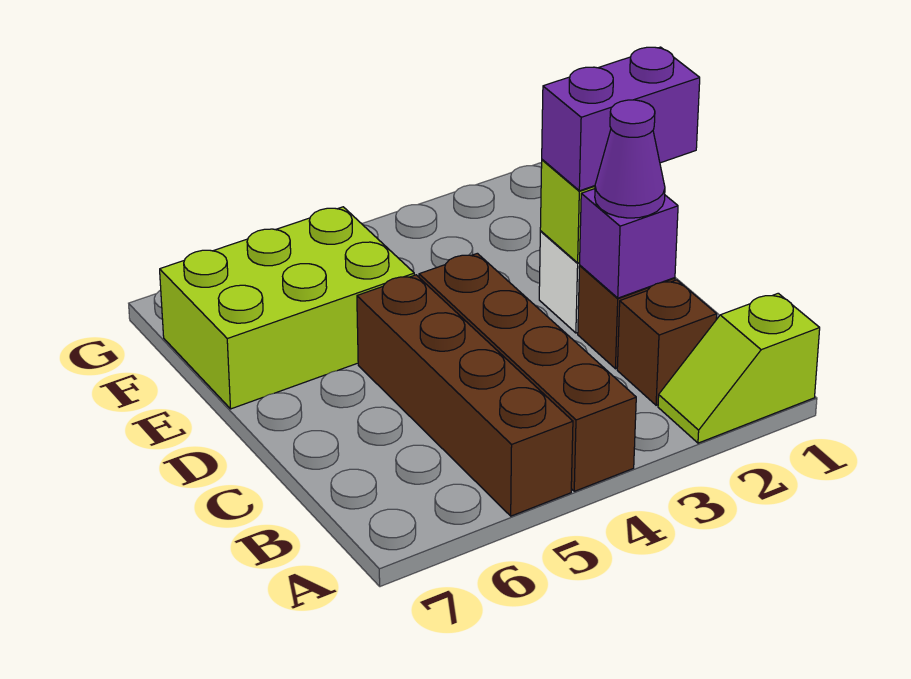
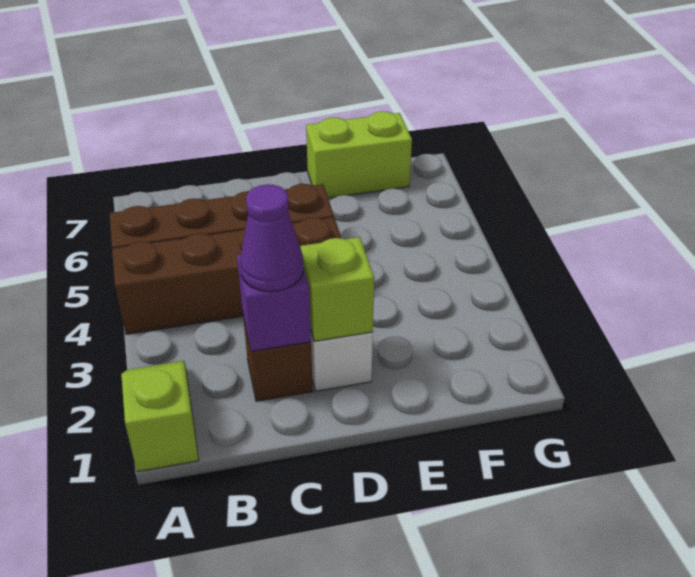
brown brick B2 level 1 -> none
purple brick D1:D2 level 3 -> none
lime brick E5:F7 level 1 -> lime brick E7:F7 level 1

